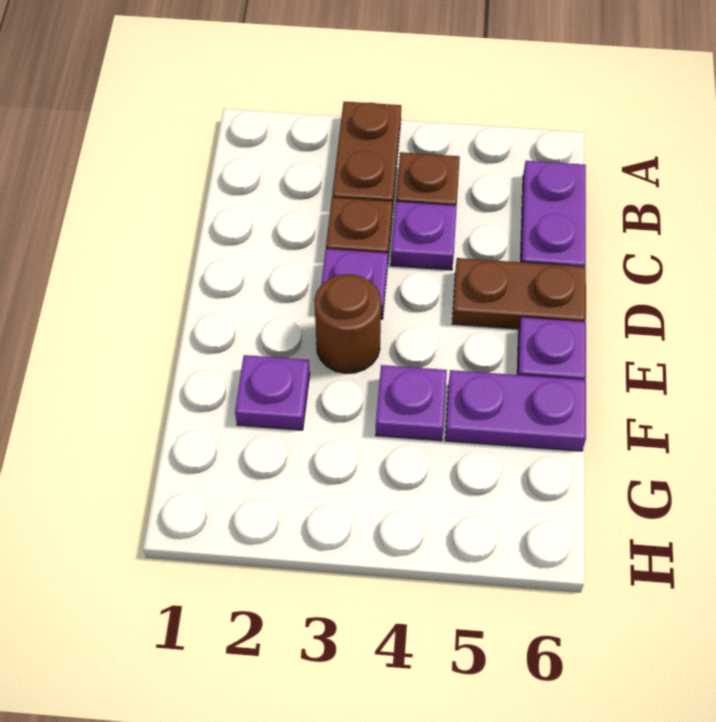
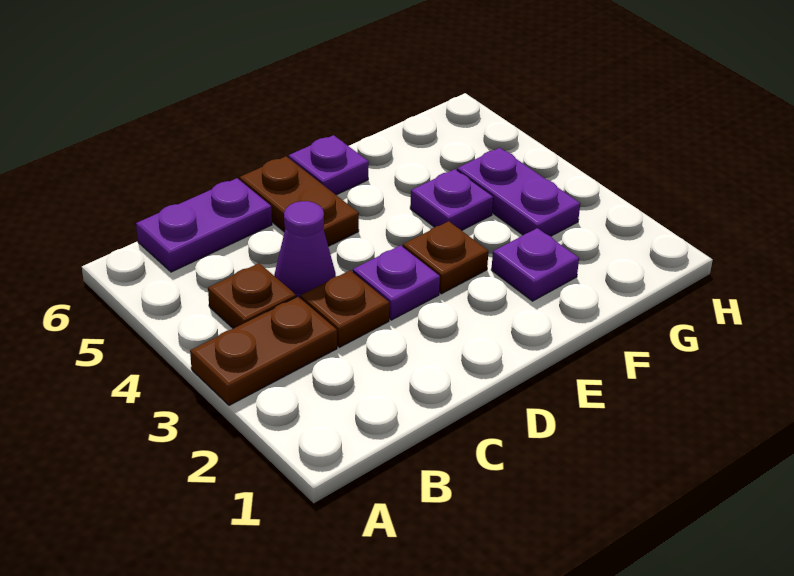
purple plate C4 level 1 -> purple cone C4 level 1
brown round brick E3 level 1 -> brown plate E3 level 1
purple plate F5:F6 level 1 -> purple plate G3:G4 level 1

